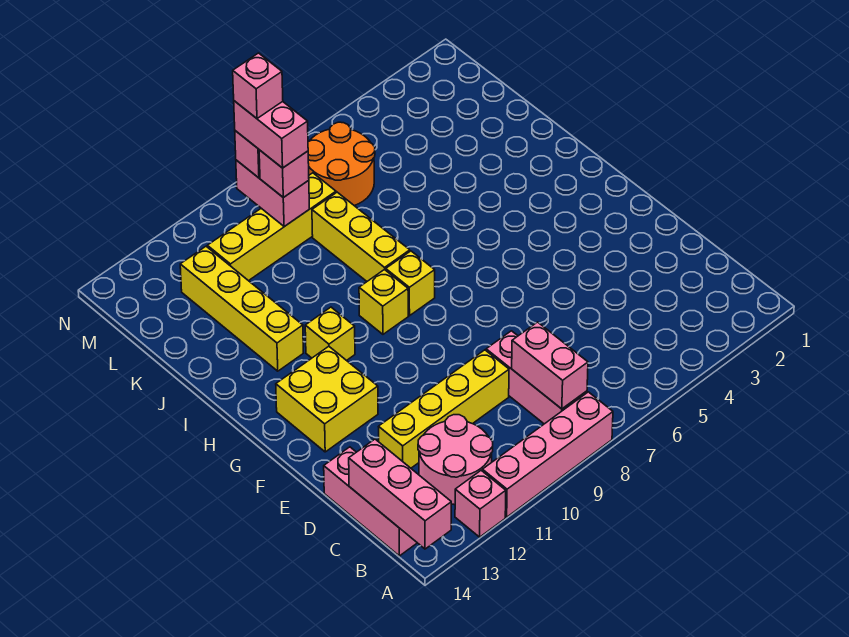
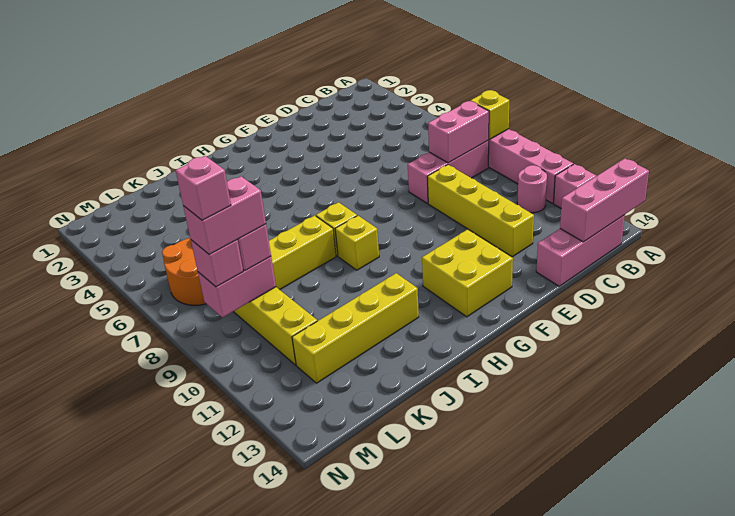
pink round brick B11:C12 level 1 -> pink round brick B11 level 1
yellow brick H11 level 1 -> yellow brick A8 level 2

